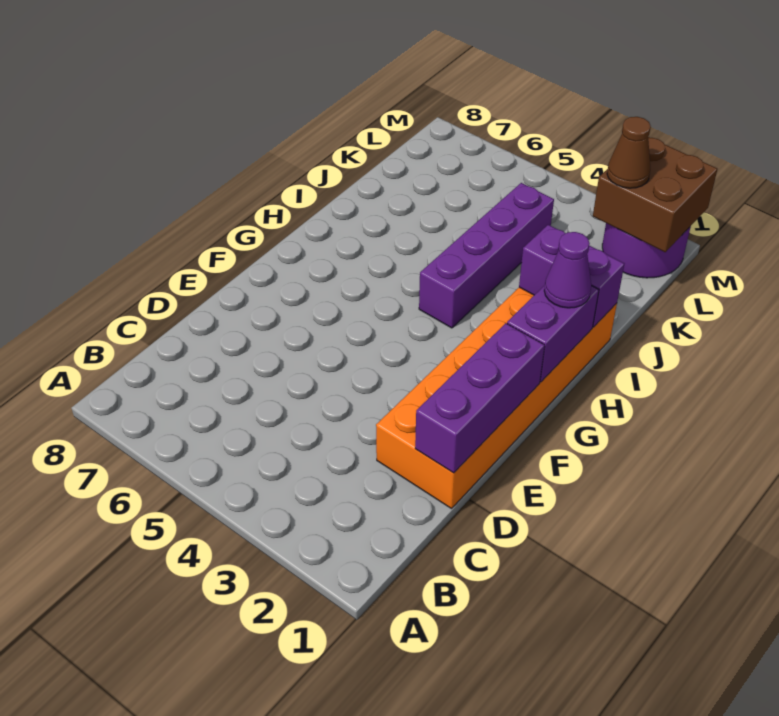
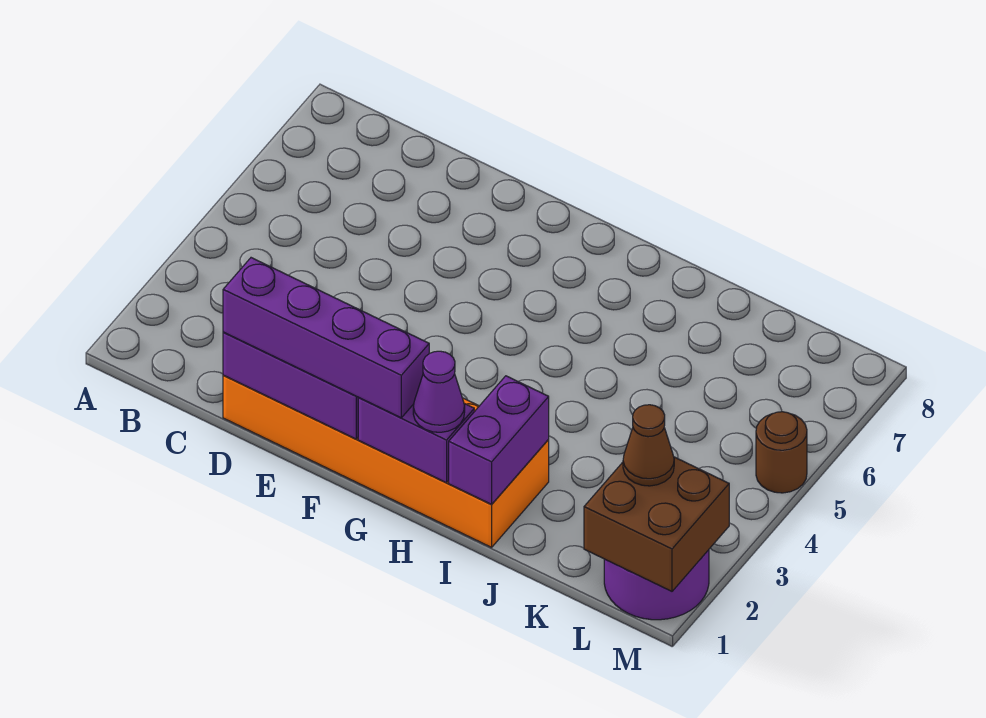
purple brick H4:K4 level 1 -> purple brick D1:G1 level 3
none -> brown round brick M5 level 1

